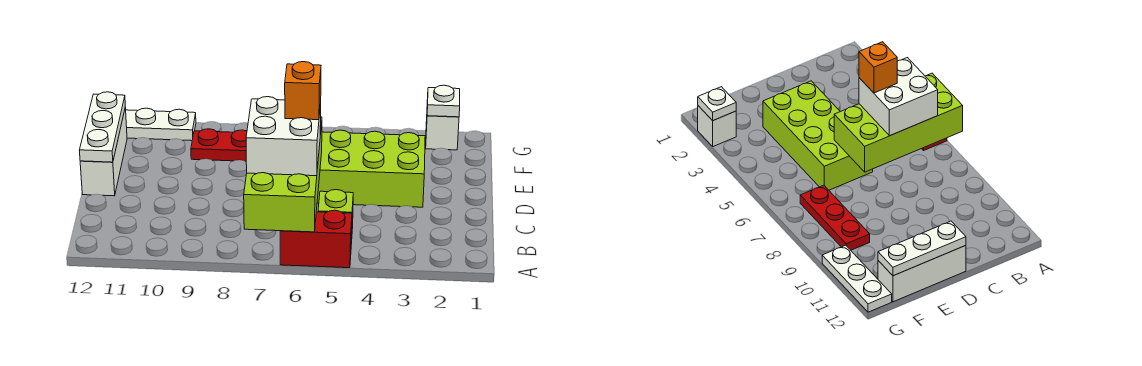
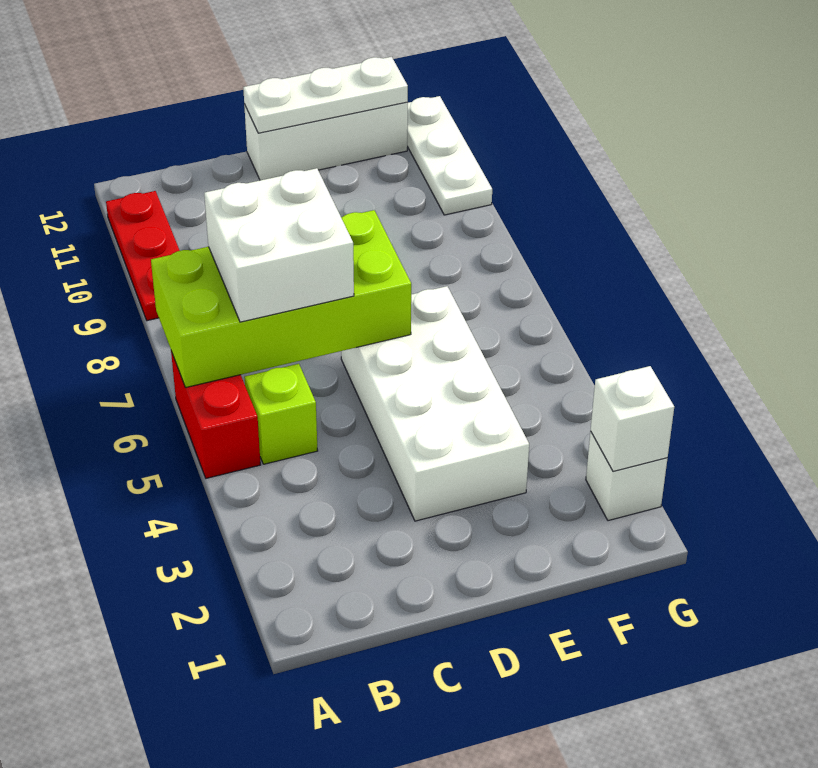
orange brick C6 level 4 -> none
lime brick D3:E6 level 1 -> white brick D3:E6 level 1
red plate F7:F9 level 1 -> red plate A9:A11 level 1
white plate G2 level 2 -> white brick G2 level 2

